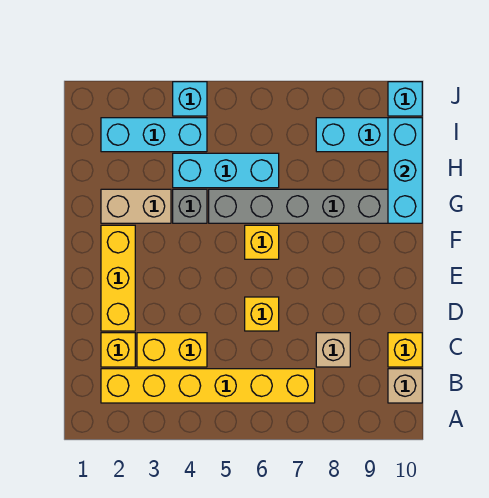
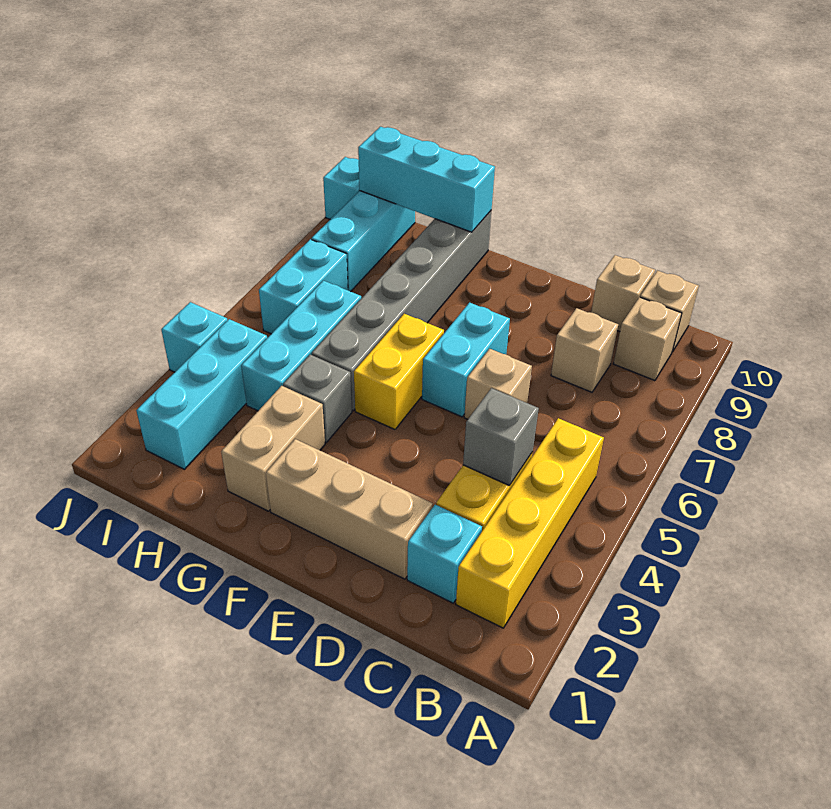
yellow brick B2:B7 level 1 -> yellow brick B2:B5 level 1
none -> tan brick B9 level 1
yellow brick C2 level 1 -> cyan brick C2 level 1
none -> grey brick C4 level 2
yellow brick C10 level 1 -> tan brick C10 level 1
yellow brick D2:F2 level 1 -> tan brick D2:F2 level 1
yellow brick D6 level 1 -> tan brick D6 level 1
none -> cyan brick E6:E7 level 1
yellow brick F6 level 1 -> yellow brick F5:F6 level 1
none -> cyan brick I6:I7 level 1

